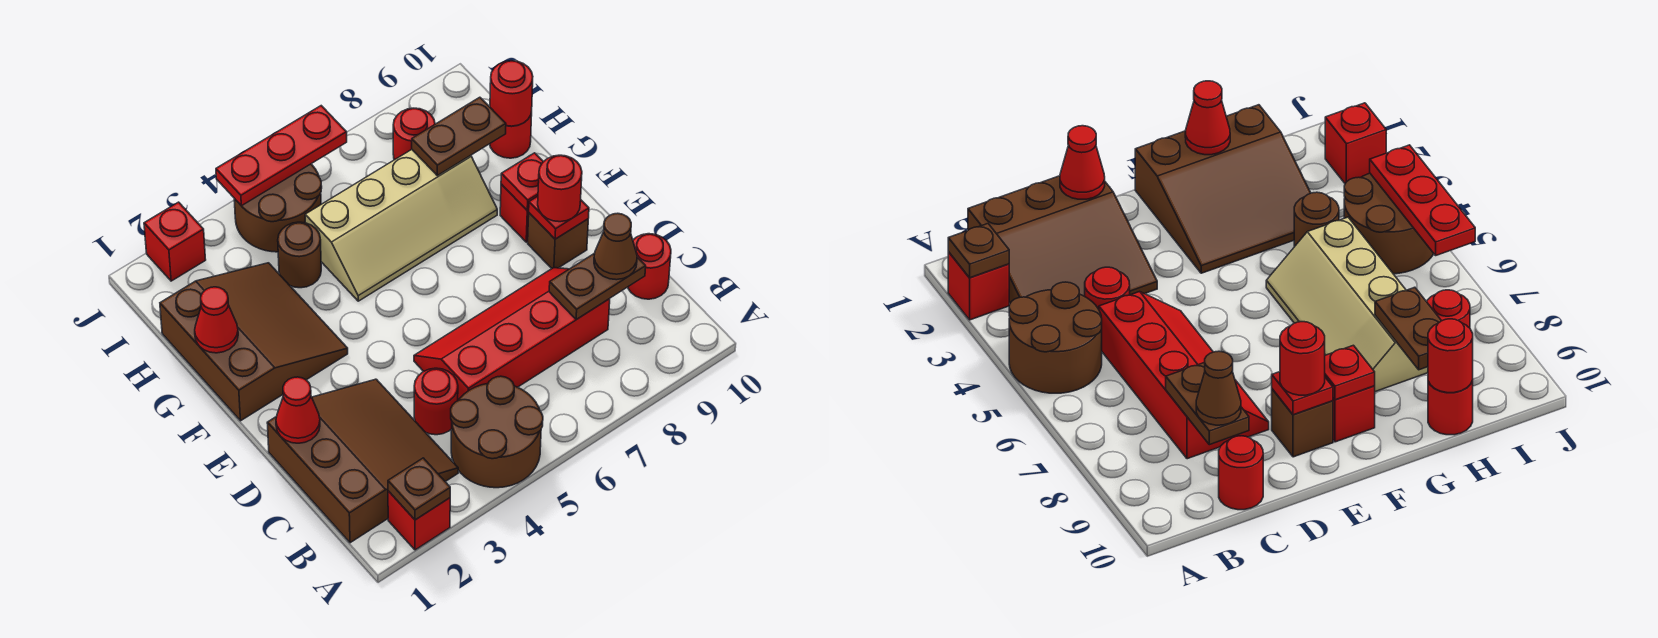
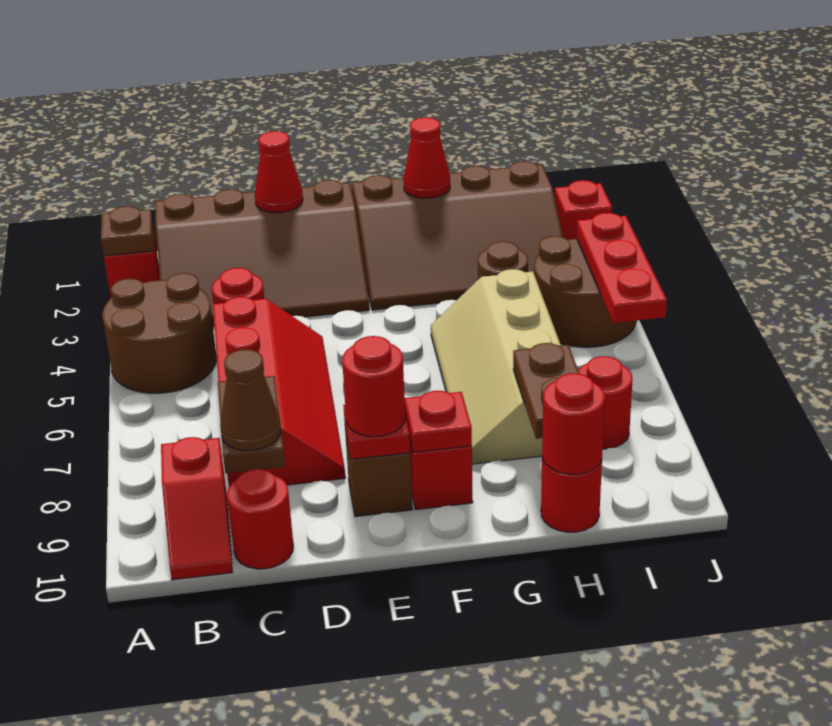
brown slope B1:D3 level 1 top 1 -> brown slope B1:E3 level 1 top 1
none -> red slope B9:B10 level 1 top 9
brown slope F1:H3 level 1 top 1 -> brown slope F1:I3 level 1 top 1

